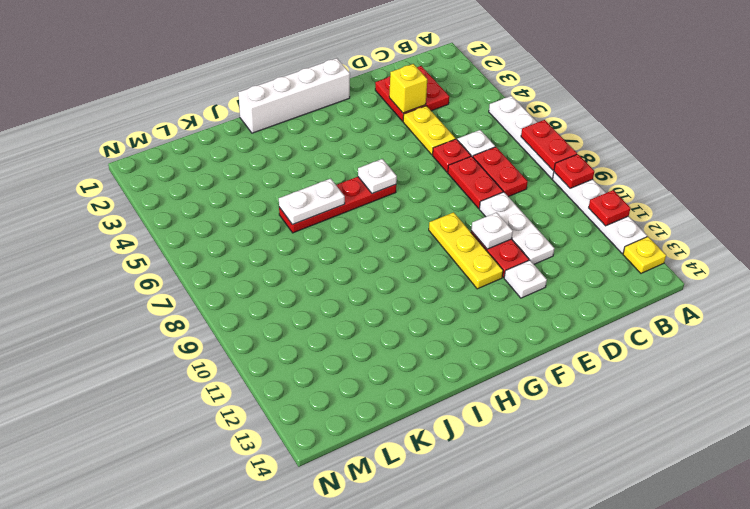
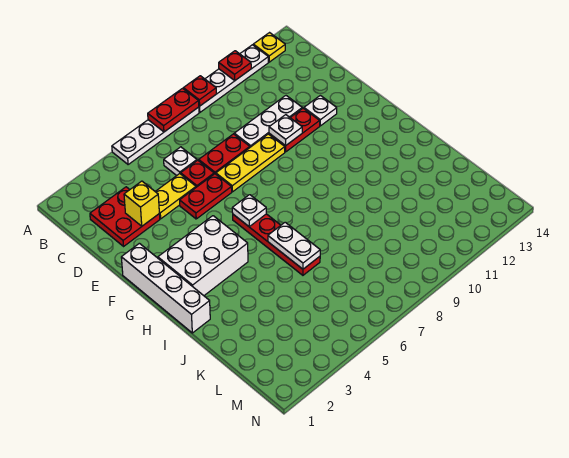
red plate C7:C8 level 1 -> red plate E5:E6 level 1
yellow plate F9:F11 level 1 -> yellow plate E7:E9 level 1
none -> white brick G2:H4 level 1

